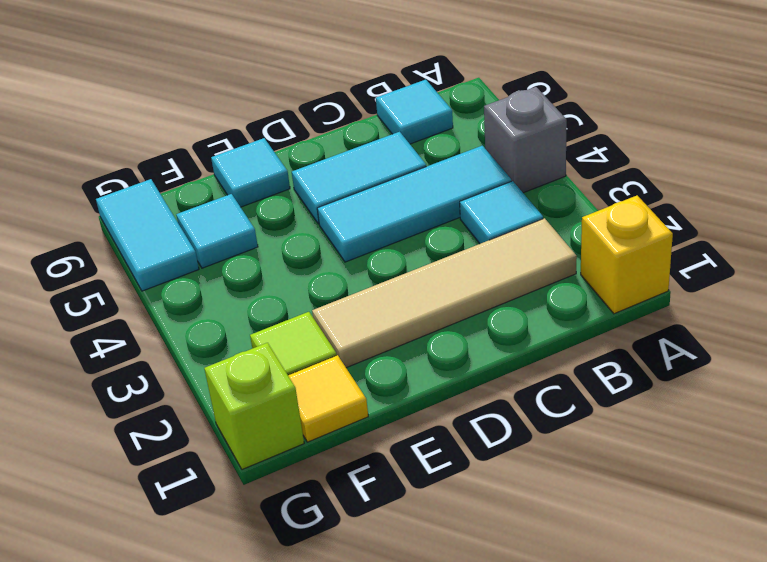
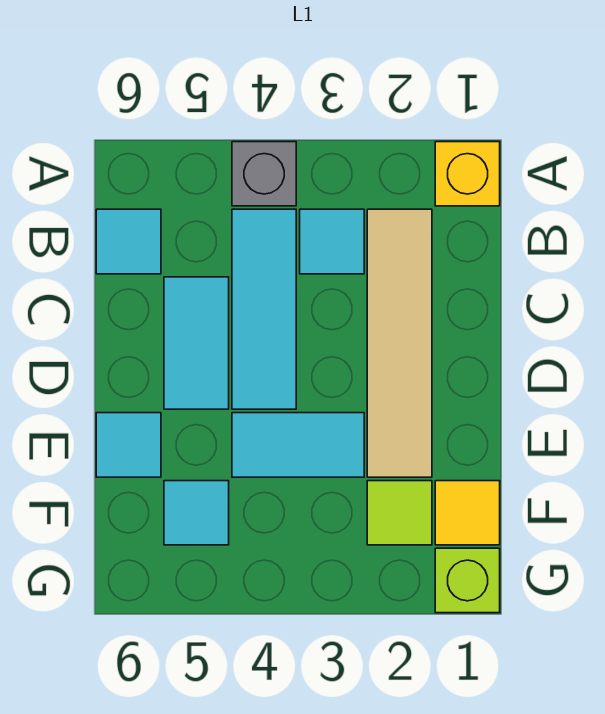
cyan tile G5:G6 level 1 -> cyan tile E3:E4 level 1

